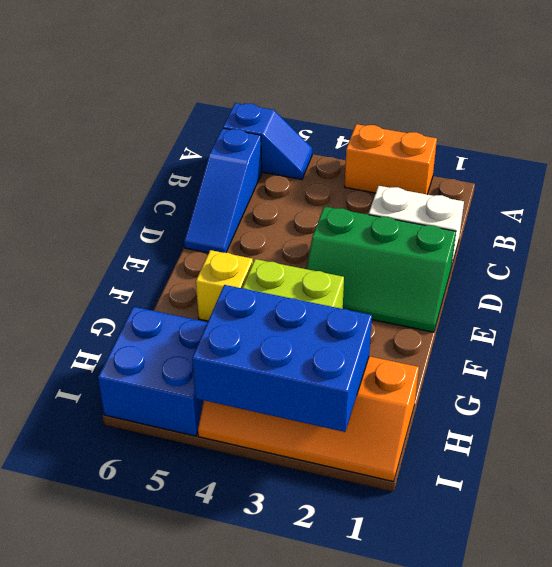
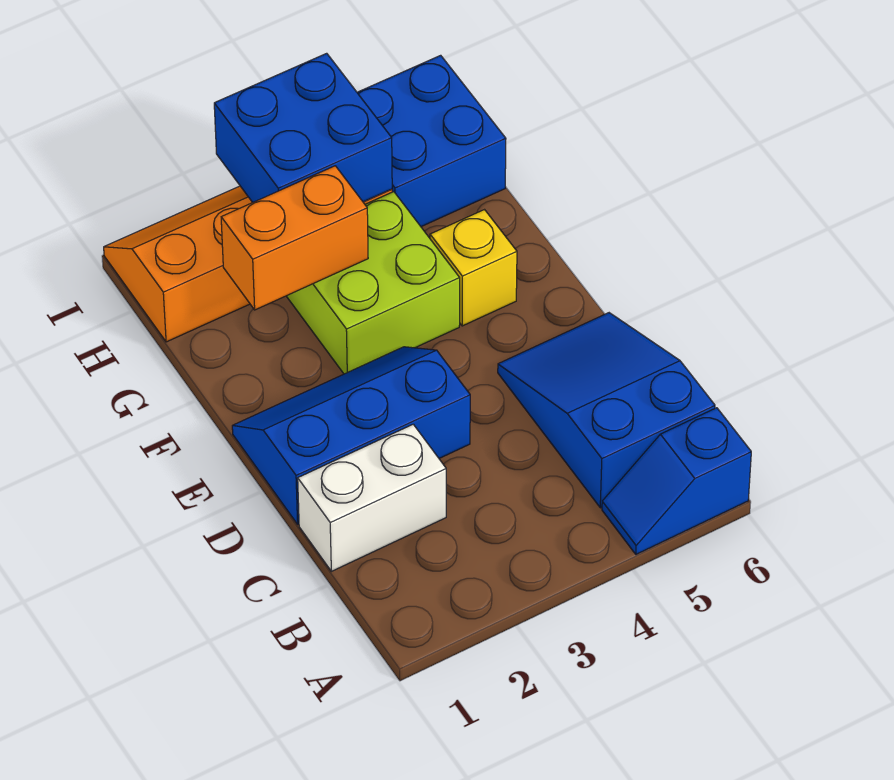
orange brick A2:A3 level 1 -> orange brick G2:G3 level 2
blue slope B6:D6 level 1 top B -> blue slope B5:D6 level 1 top B
green slope D1:E3 level 1 top D -> blue slope D1:E3 level 1 top D
blue brick H2:I4 level 2 -> blue brick H3:I4 level 2

